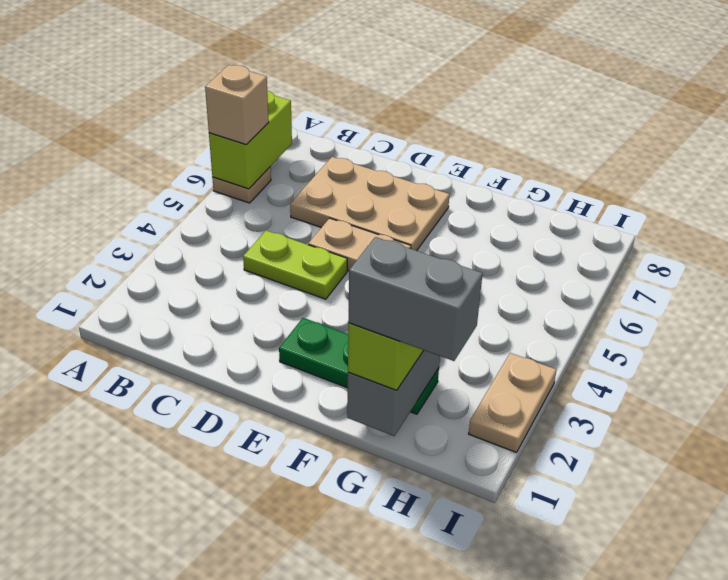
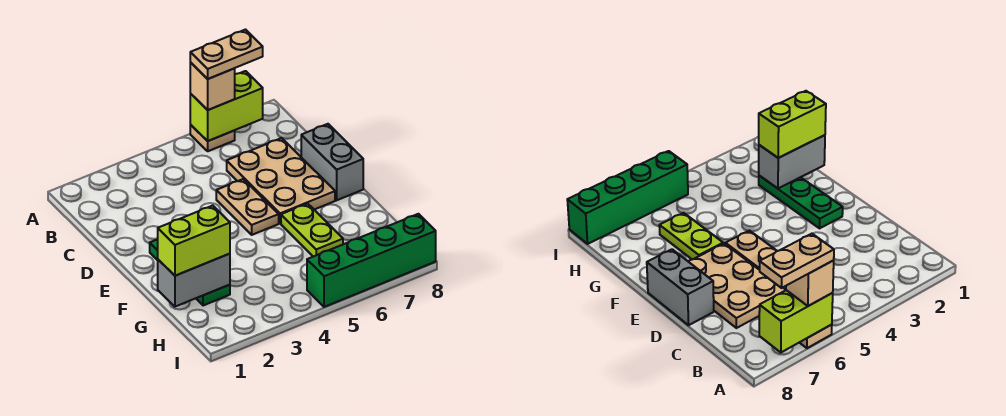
lime plate C4:D4 level 1 -> lime plate F6:G6 level 1
grey brick G1:H1 level 4 -> grey brick D8:E8 level 1
tan plate I2:I3 level 1 -> tan plate A6:A7 level 4
none -> green brick I5:I8 level 1

